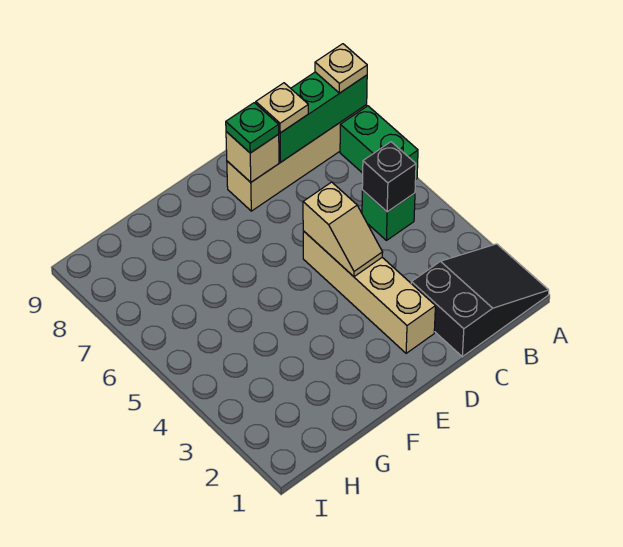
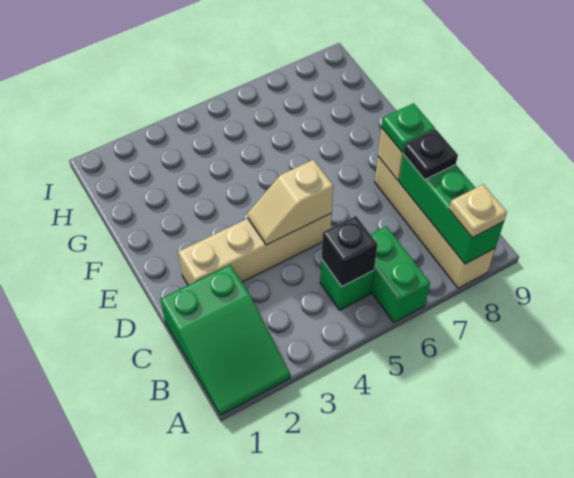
black slope A1:C2 level 1 top C -> green slope A1:C2 level 1 top C
green brick A6:A7 level 1 -> green brick A6:B6 level 1
tan plate C8 level 3 -> black plate C8 level 3

